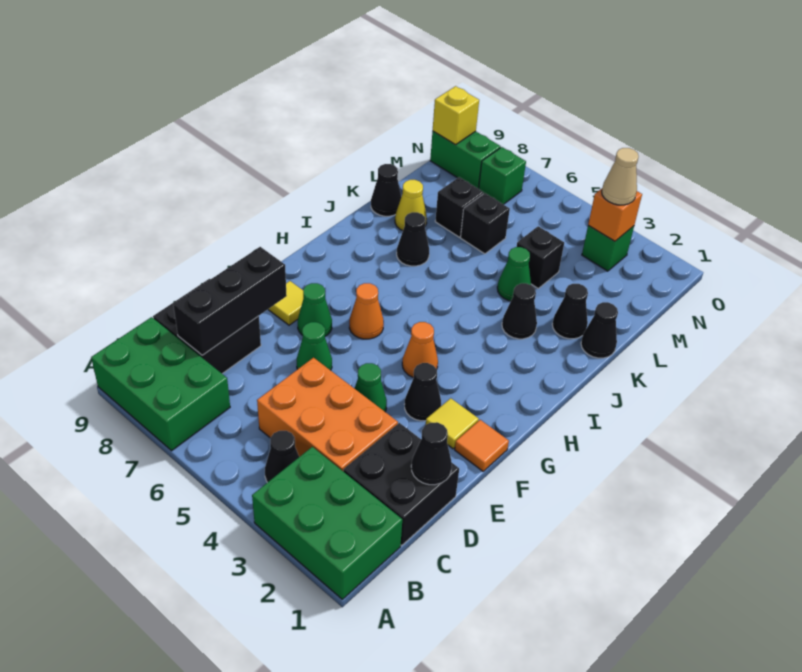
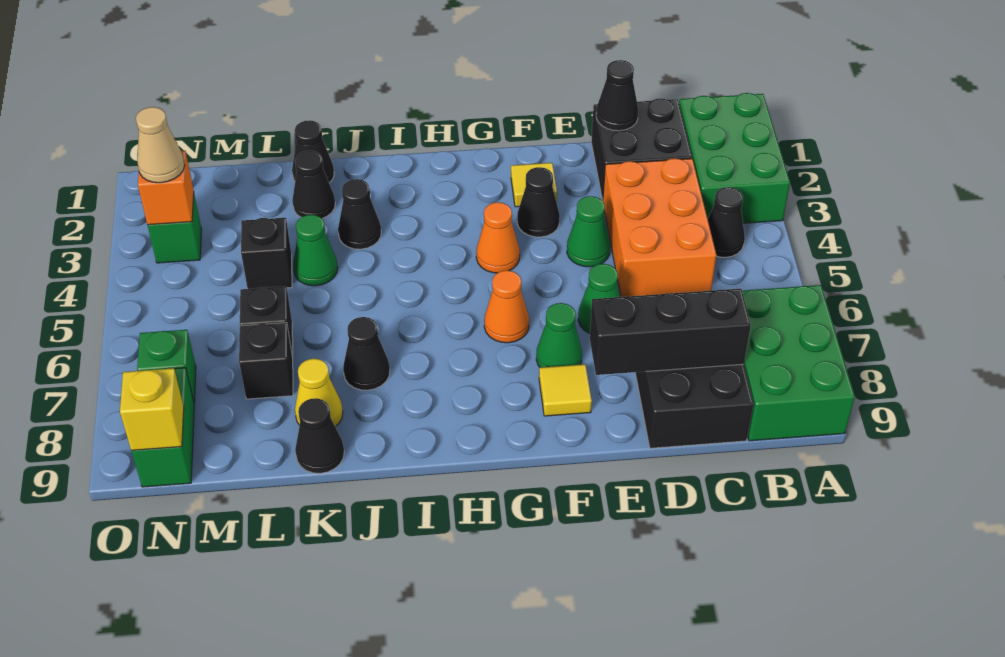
orange tile F1 level 1 -> none

